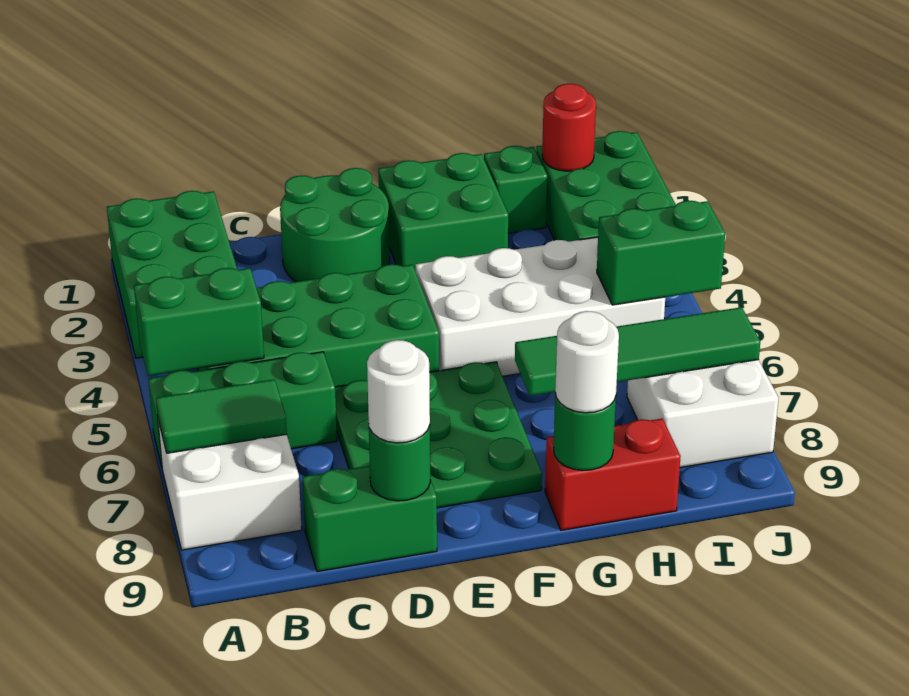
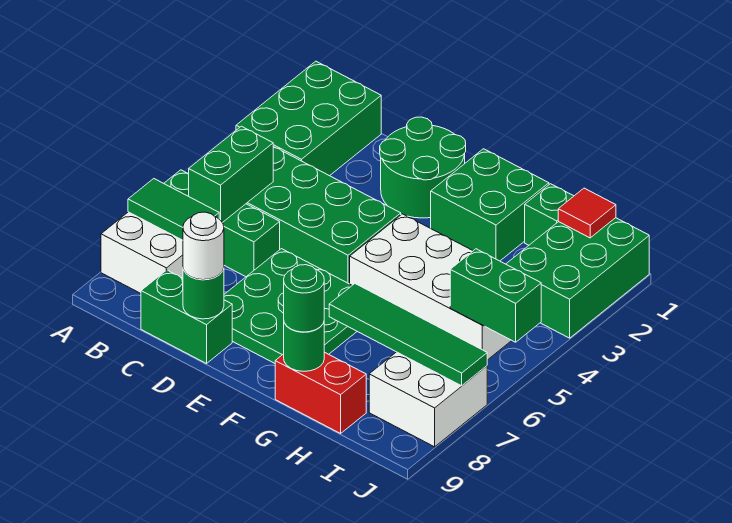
green brick A5:B5 level 2 -> green brick B5:B6 level 2
white round brick G9 level 3 -> green round brick G9 level 3
red round brick I1 level 2 -> red tile I1 level 2

